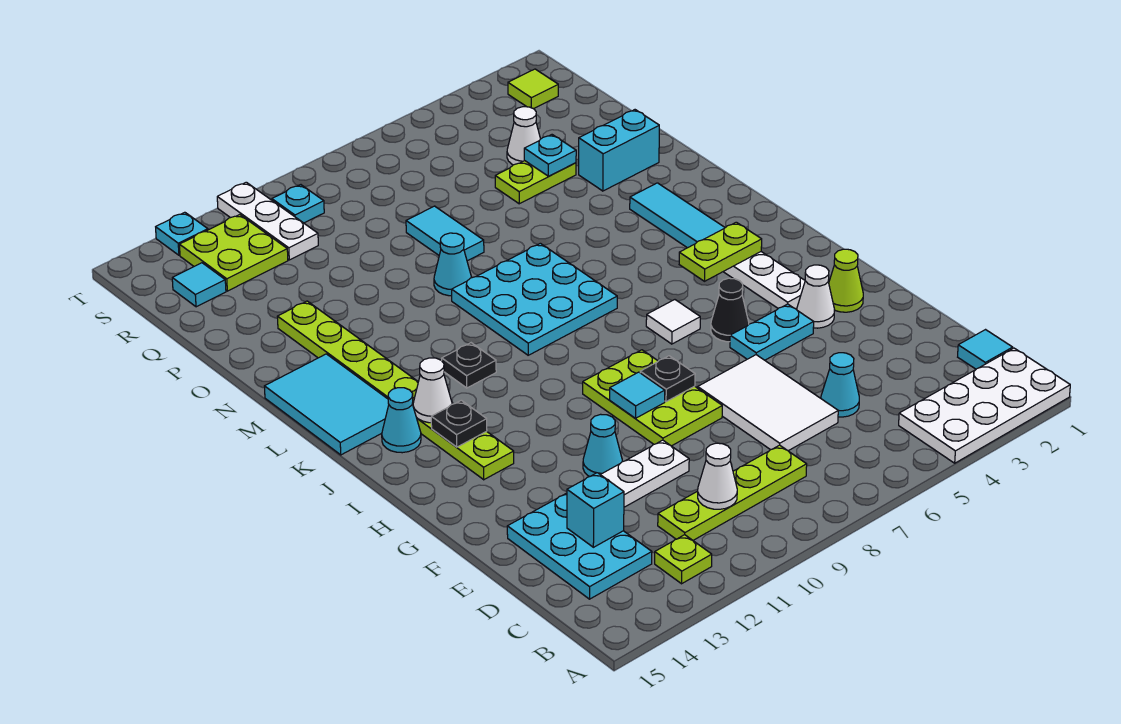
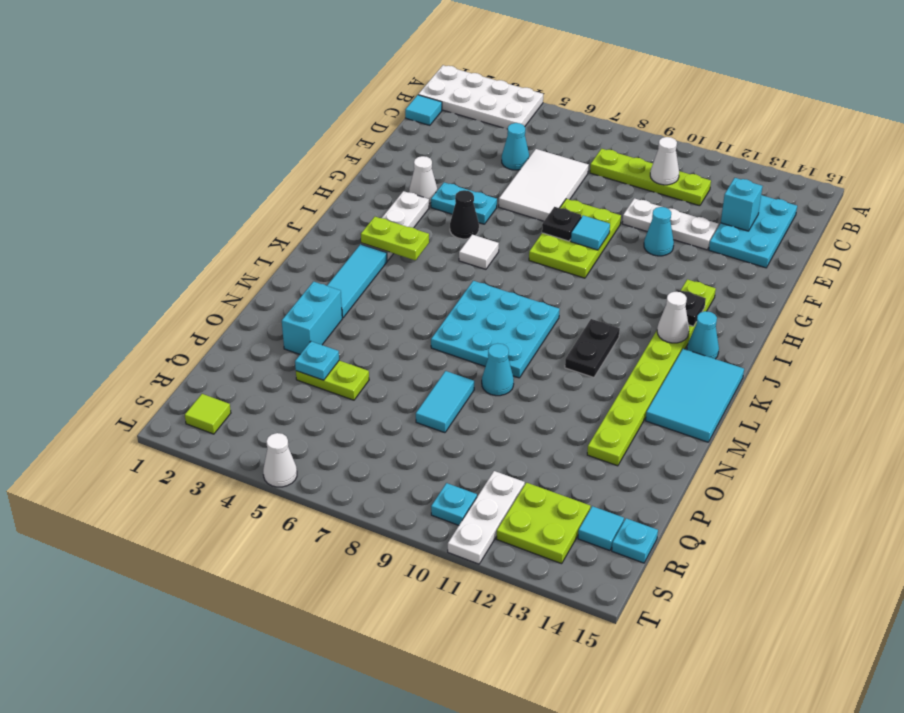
lime plate B12 level 1 -> none
lime cone G2 level 1 -> none
black plate K11 level 1 -> black plate K11:L11 level 1
cyan brick O2:O3 level 1 -> cyan brick N3:O3 level 1
white cone Q4 level 1 -> white cone T5 level 1
cyan plate T13 level 1 -> cyan plate R15 level 1

